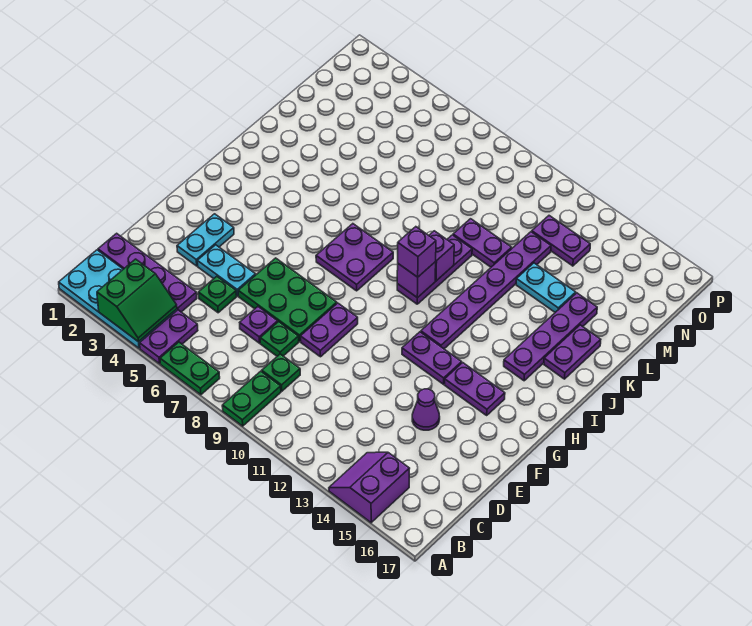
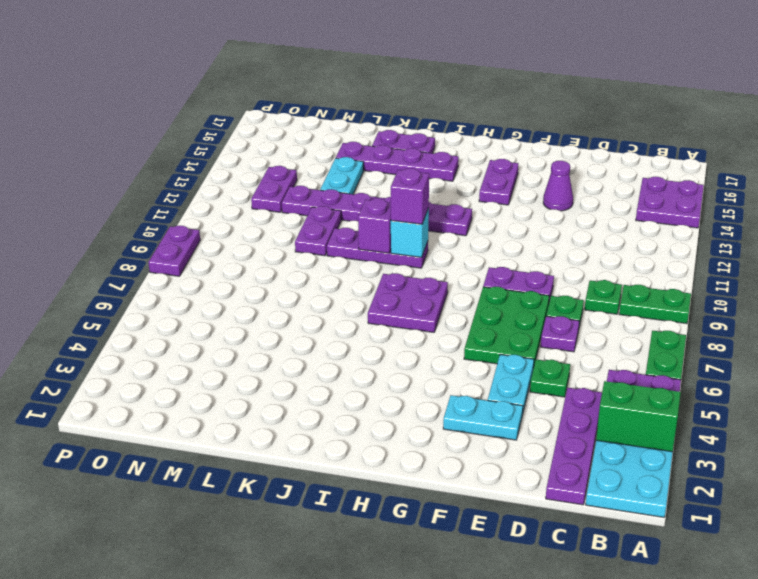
purple slope A14:B15 level 1 top 15 -> purple plate A14:B15 level 1
purple plate G12:G13 level 1 -> purple plate P8:P9 level 1
purple brick I10 level 2 -> cyan brick I10 level 2

